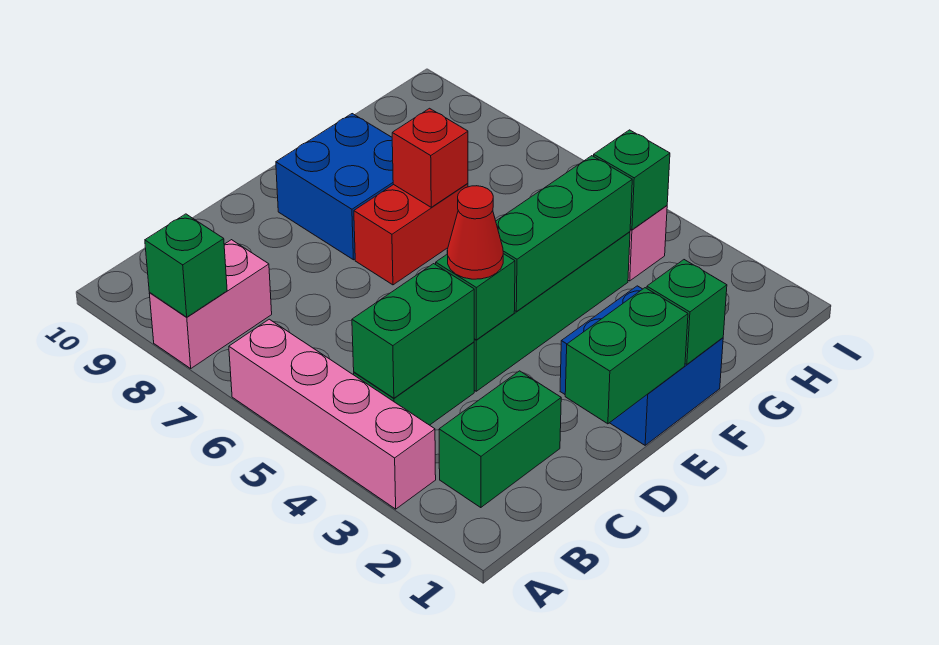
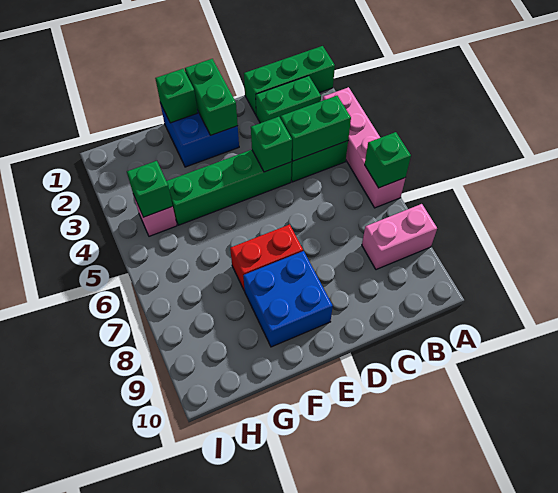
green brick A8 level 2 -> green brick A6 level 2
green brick D1:E1 level 2 -> green brick E1:E2 level 2
red cone D4 level 3 -> none
green brick E4:G4 level 2 -> green brick A1:C1 level 1
red brick F7 level 2 -> none

